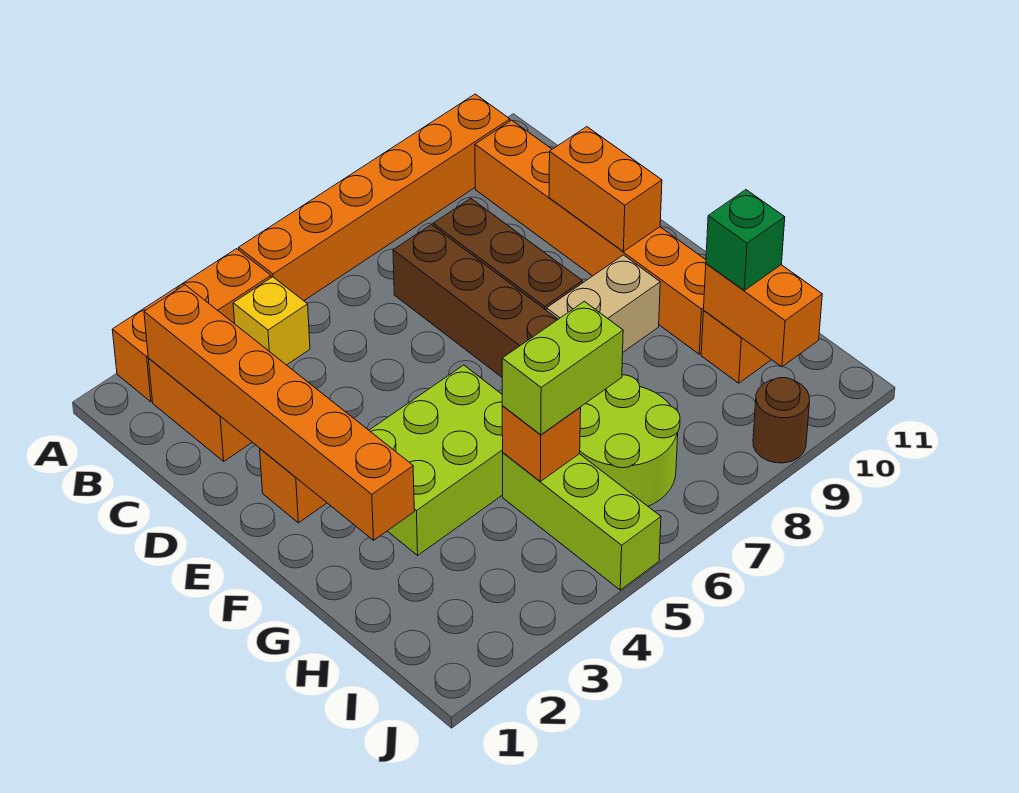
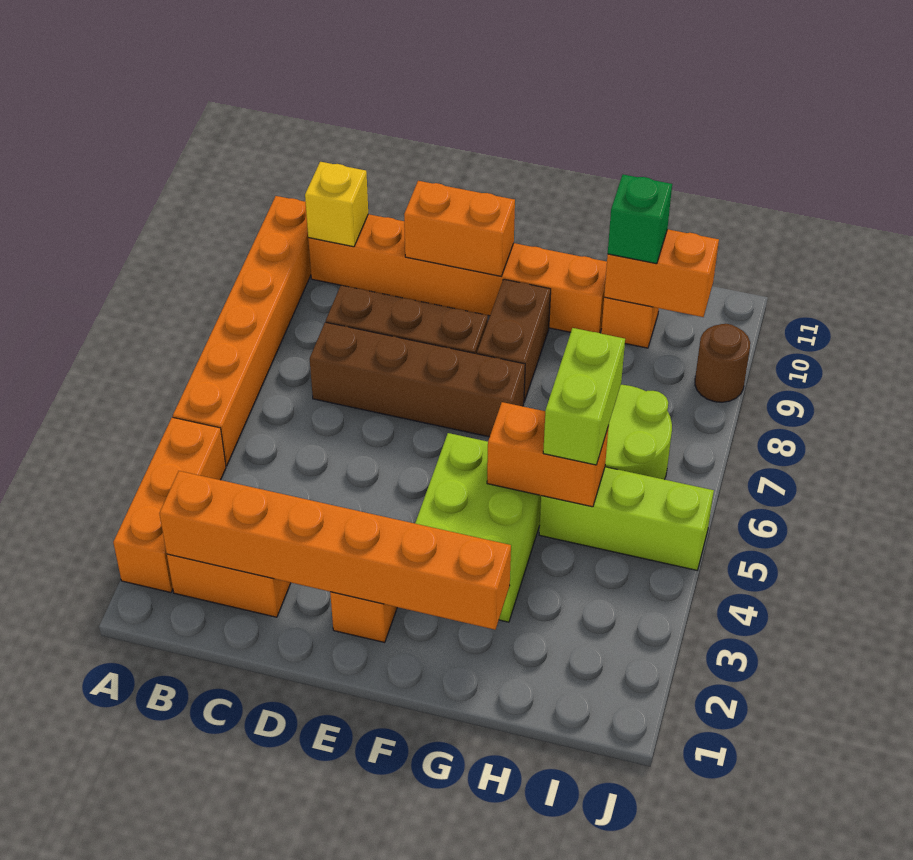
yellow brick B4 level 1 -> yellow brick B10 level 2
tan brick F8:F9 level 1 -> brown brick F8:F9 level 1
orange brick H5 level 2 -> orange brick G5:H5 level 2

